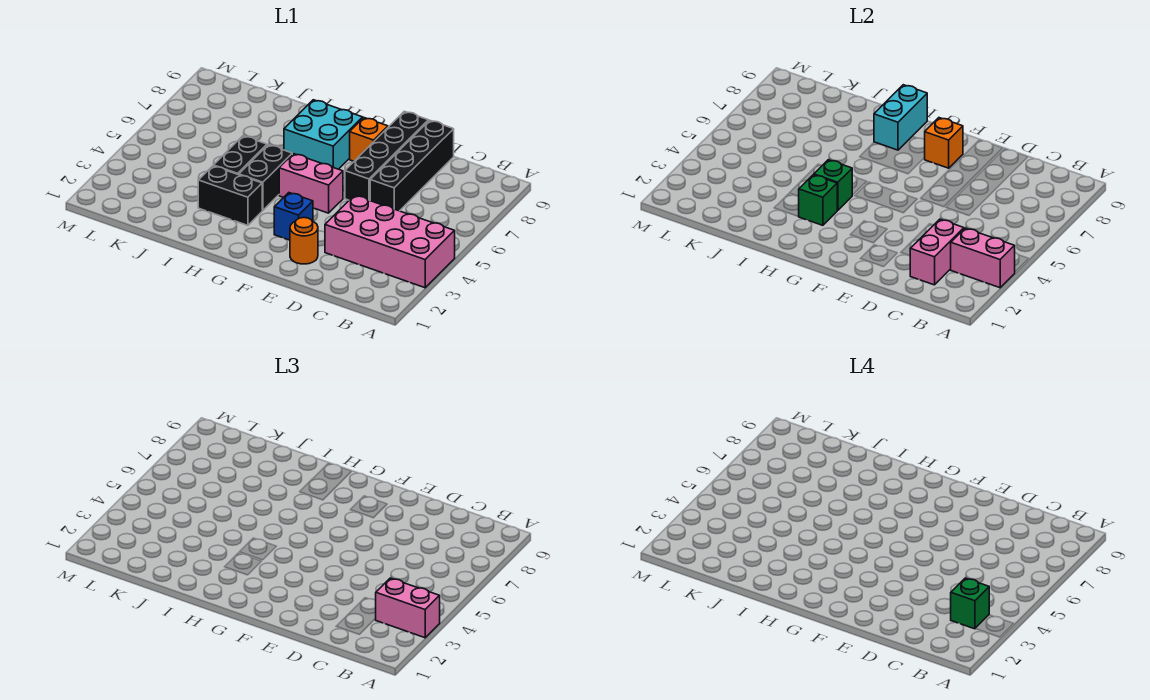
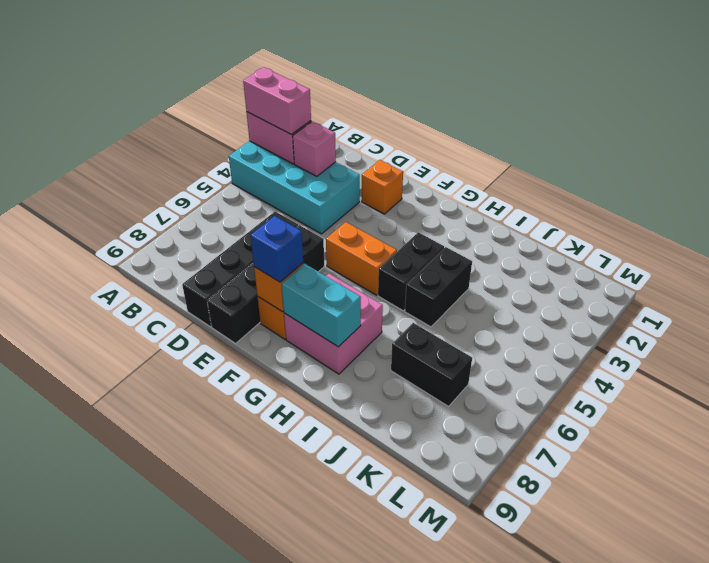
pink brick A3:D4 level 1 -> cyan brick A3:D4 level 1
green brick B3 level 4 -> none
pink brick C2:C3 level 2 -> pink brick C3 level 2
orange round brick E2 level 1 -> orange brick E2 level 1
blue brick F3 level 1 -> blue brick F8 level 3
pink brick F5:G5 level 1 -> orange brick F5:G5 level 1
cyan brick G7:H8 level 1 -> pink brick G7:H8 level 1
black brick H3:I3 level 1 -> black brick J7:K7 level 1
green brick H3 level 2 -> none
green brick H4 level 2 -> none
cyan brick H8:H9 level 2 -> cyan brick G8:H8 level 2

